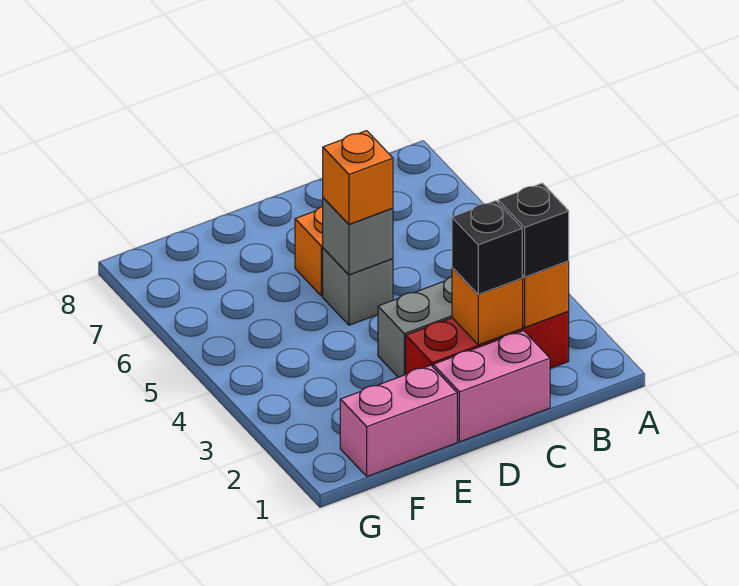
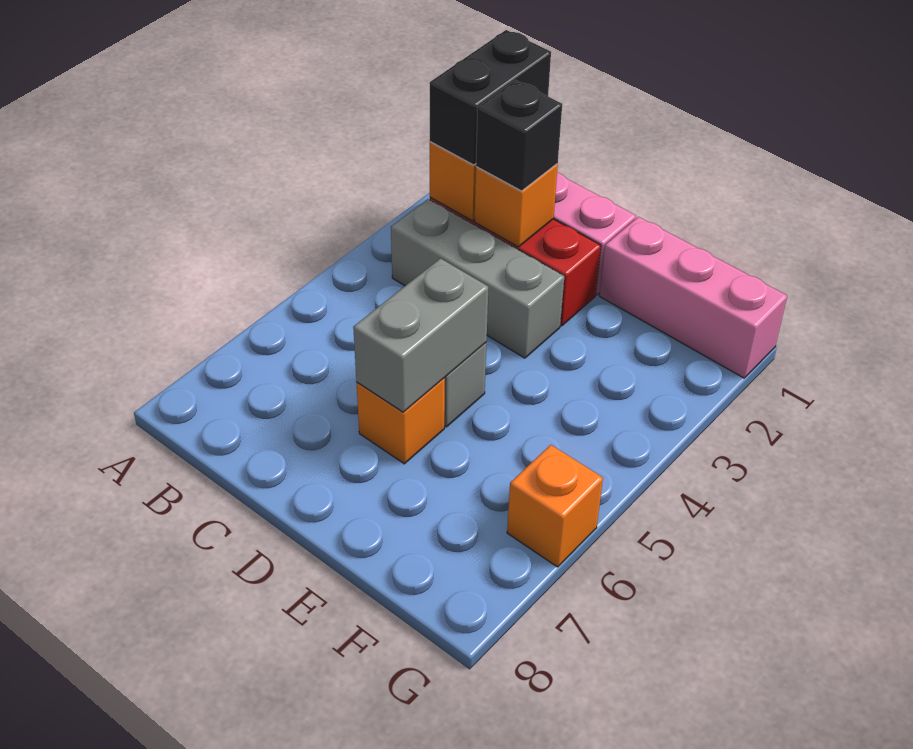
black brick B2 level 3 -> black brick B1:B2 level 3
grey brick D5 level 2 -> grey brick D5:D6 level 2
orange brick D5 level 3 -> orange brick G6 level 1
pink brick E1:F1 level 1 -> pink brick E1:G1 level 1

